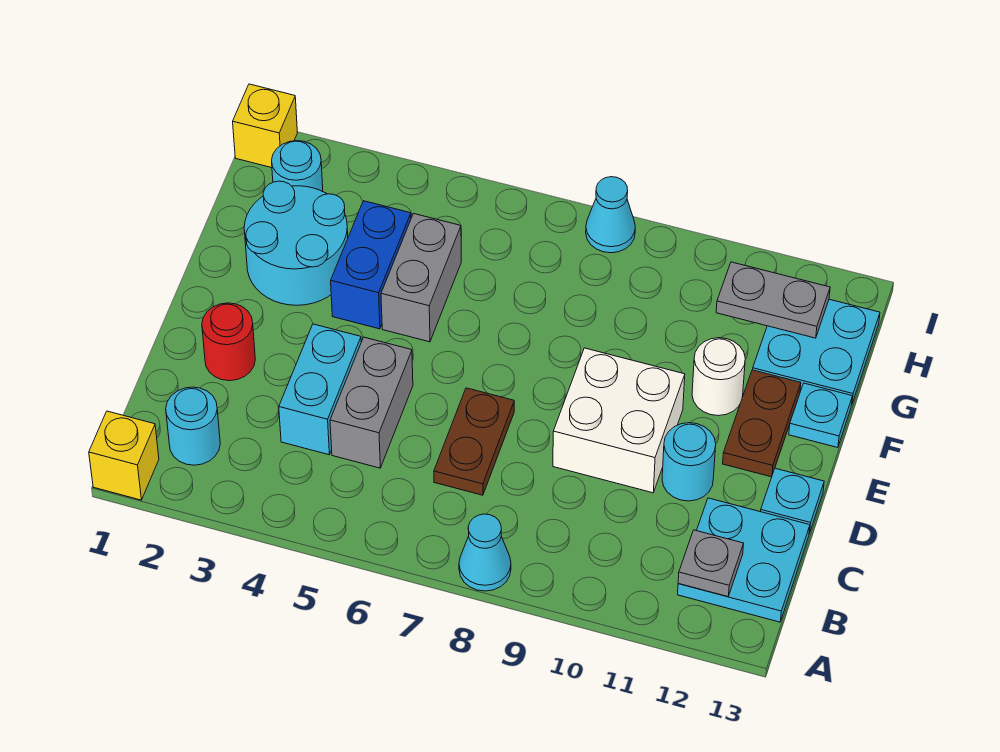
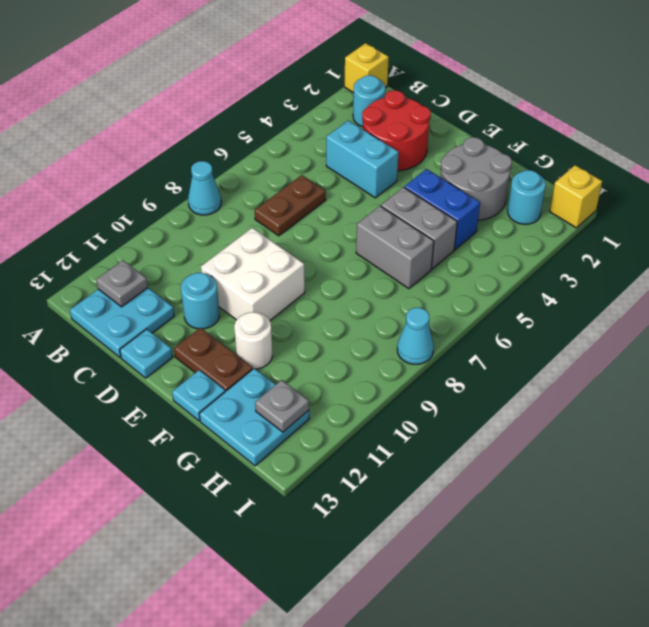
grey brick C5:D5 level 1 -> grey brick F6:G6 level 1
brown plate C7:D7 level 1 -> brown plate C6:C7 level 1
red round brick D2 level 1 -> red round brick C2:D3 level 1
cyan round brick F2:G3 level 1 -> grey round brick F2:G3 level 1
grey plate H11:H12 level 2 -> grey plate H12 level 2

